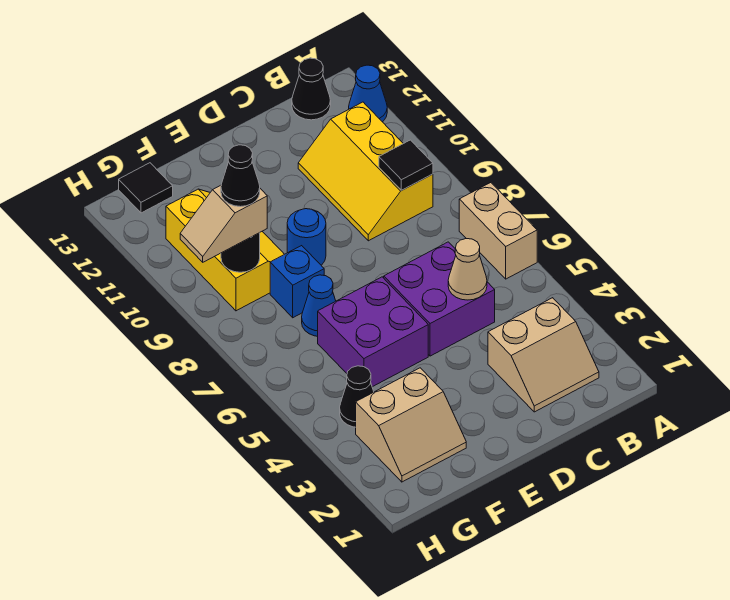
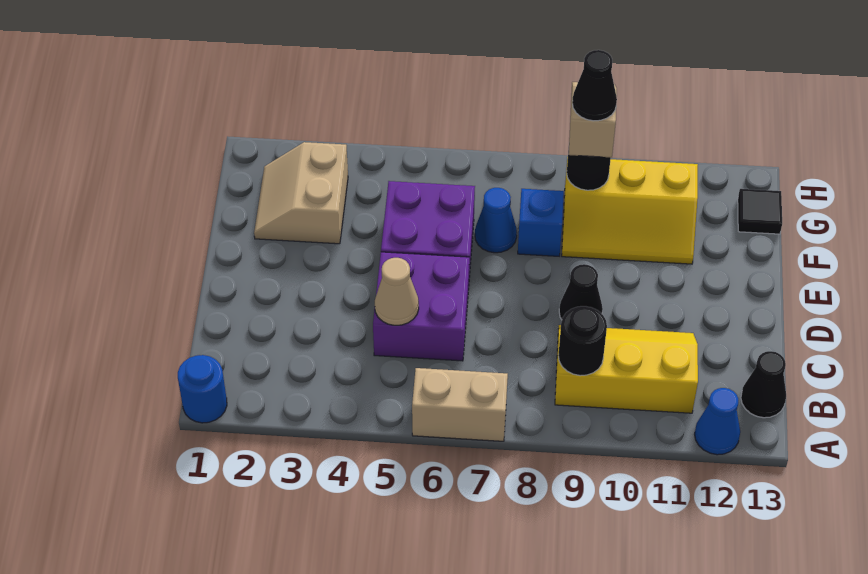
tan slope B2:C3 level 1 top 3 -> none
black tile B9 level 2 -> black round brick B9 level 2
blue round brick E9 level 1 -> blue round brick A1 level 1
black cone G4 level 1 -> black cone D9 level 1

